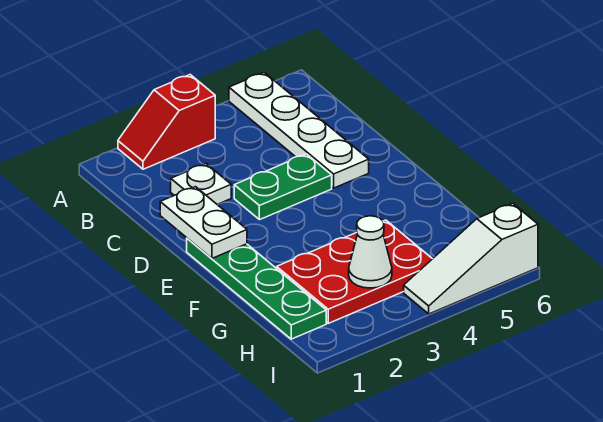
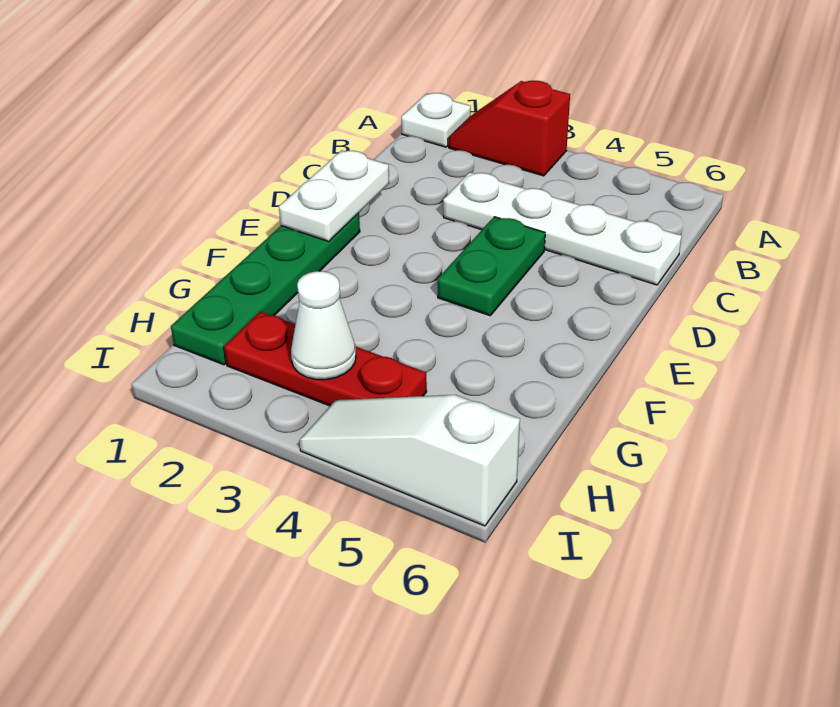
white plate A5:D5 level 1 -> white plate C3:C6 level 1
white plate C2 level 1 -> white plate A1 level 1
green plate D3:D4 level 1 -> green plate D4:E4 level 1
red plate G2:H4 level 1 -> red plate H2:H4 level 1

